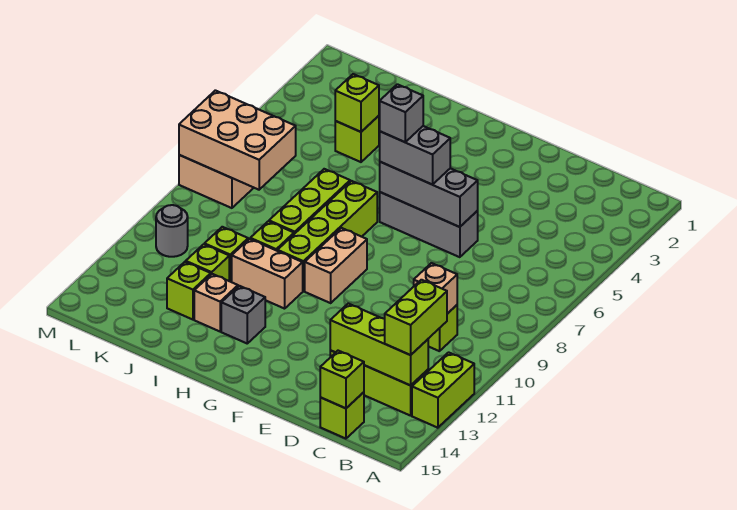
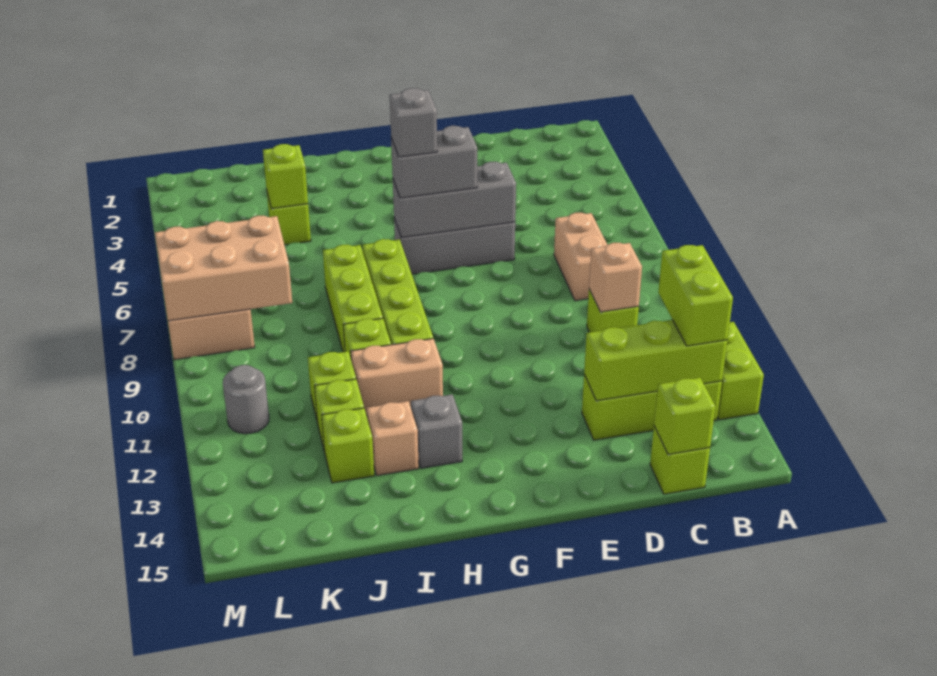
tan brick G9:G10 level 1 -> tan brick C7:C8 level 1

